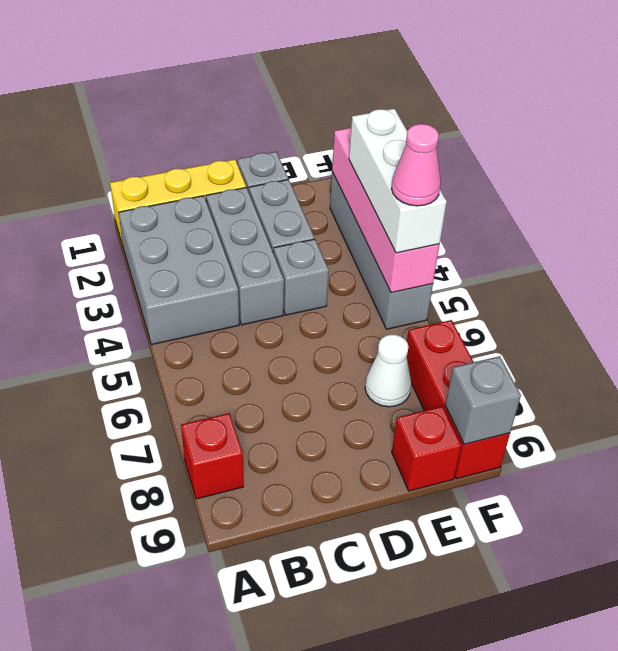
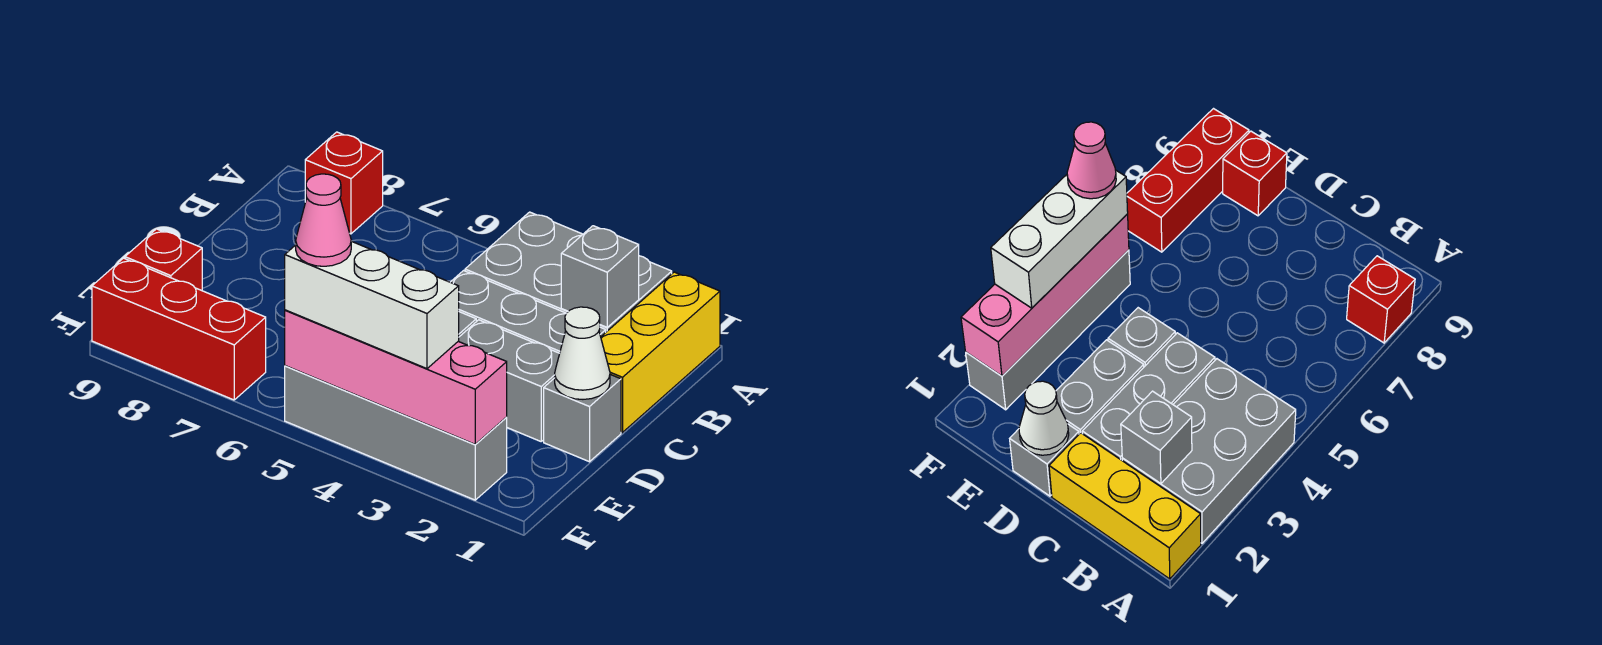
white cone E7 level 1 -> white cone D1 level 2
grey brick F9 level 2 -> grey brick B2 level 2

